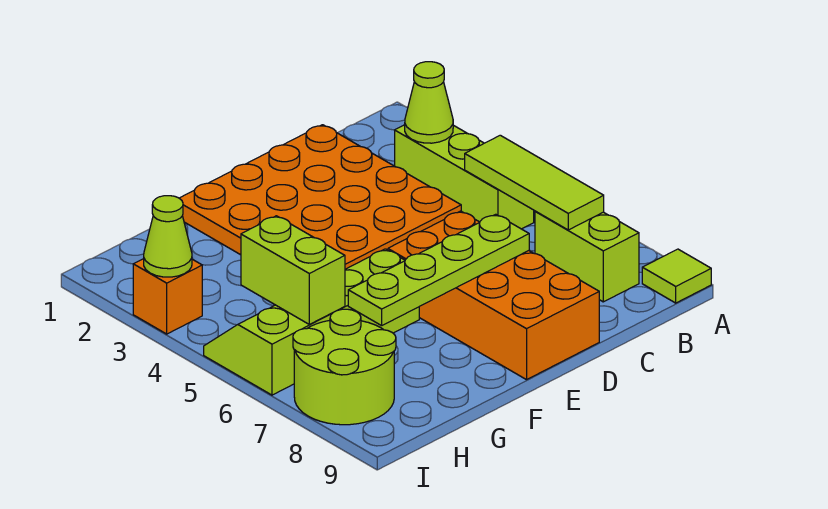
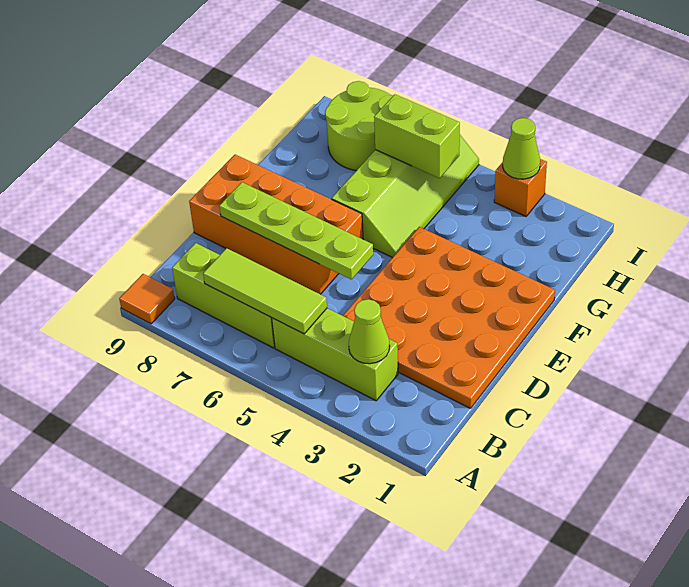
lime tile A9 level 1 -> orange tile A9 level 1
lime brick B7:B8 level 1 -> lime brick B6:B8 level 1
lime plate D7:G7 level 2 -> lime plate D5:D8 level 2

